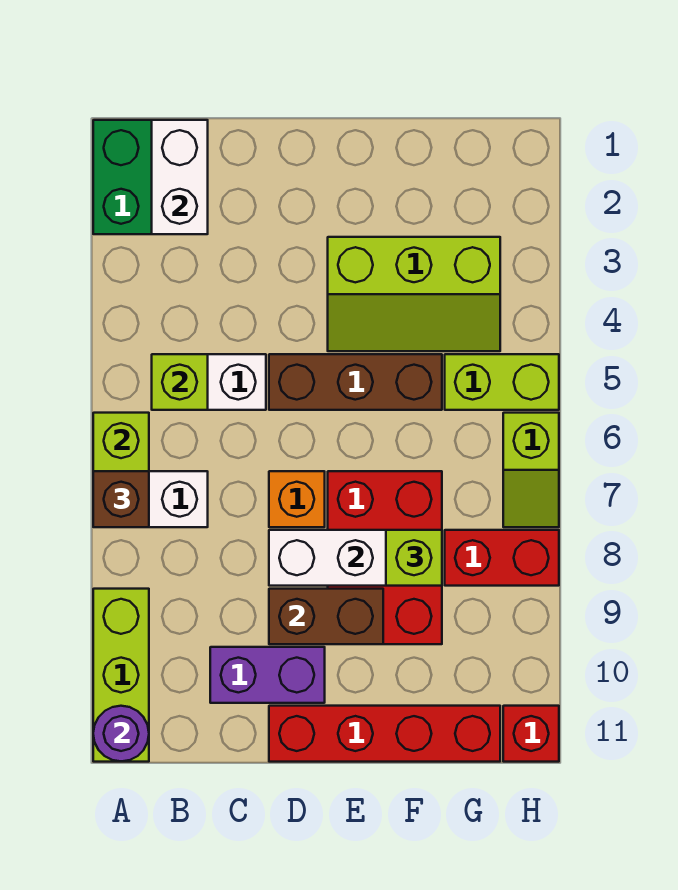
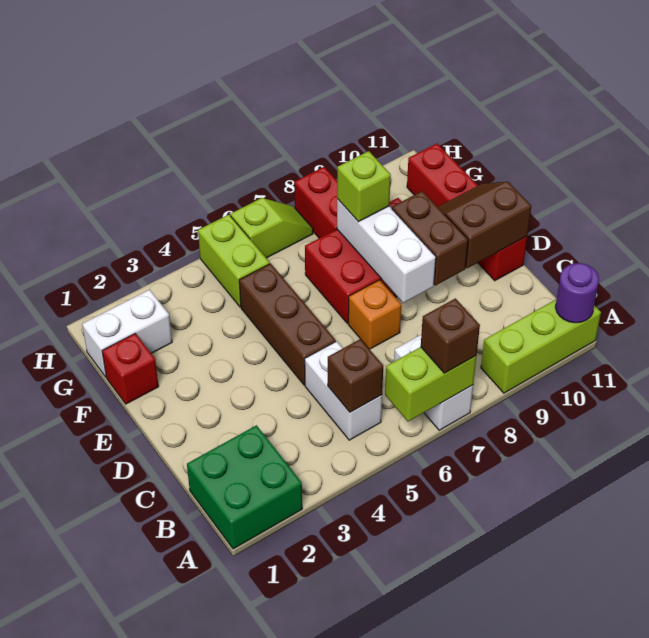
white brick B1:B2 level 2 -> white brick G1:G2 level 1
lime brick B5 level 2 -> brown brick B5 level 2
purple brick C10:D10 level 1 -> none
none -> brown slope D10:E11 level 2 top D
lime slope E3:G4 level 1 top 3 -> none
red brick H11 level 1 -> red brick F1 level 1

